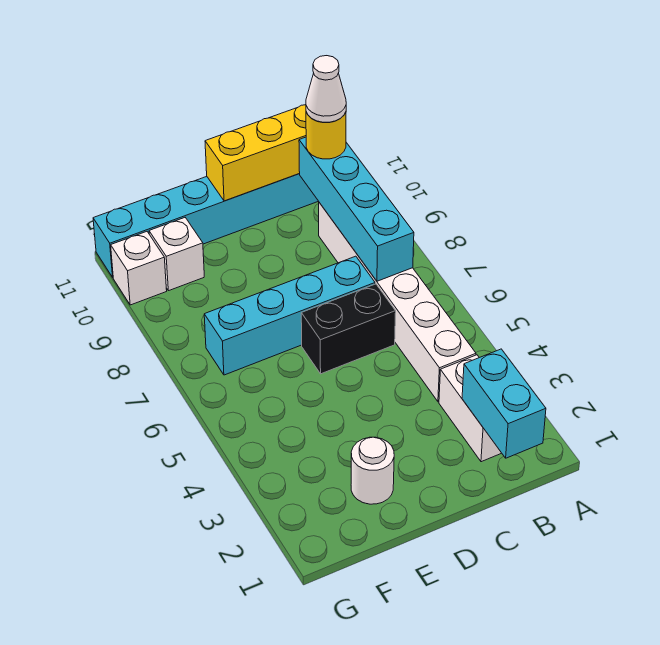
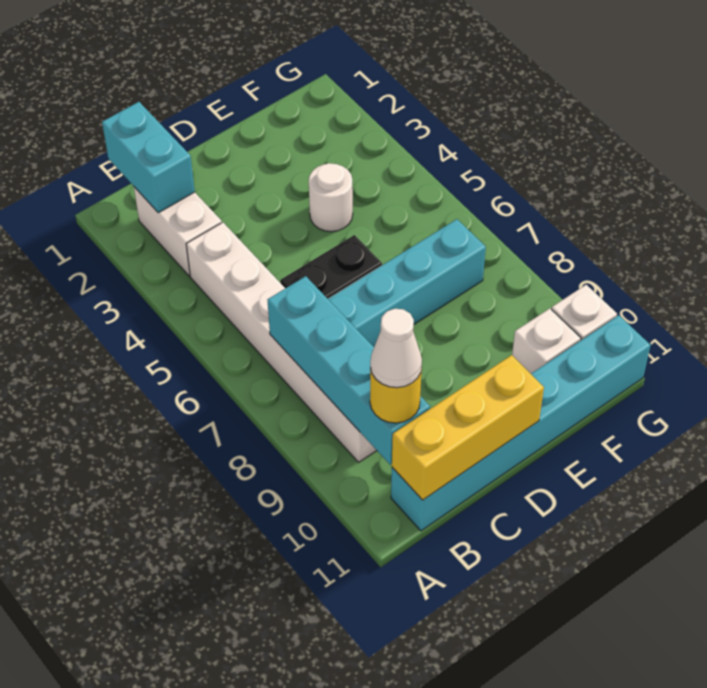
white round brick E2 level 1 -> white round brick E4 level 1

